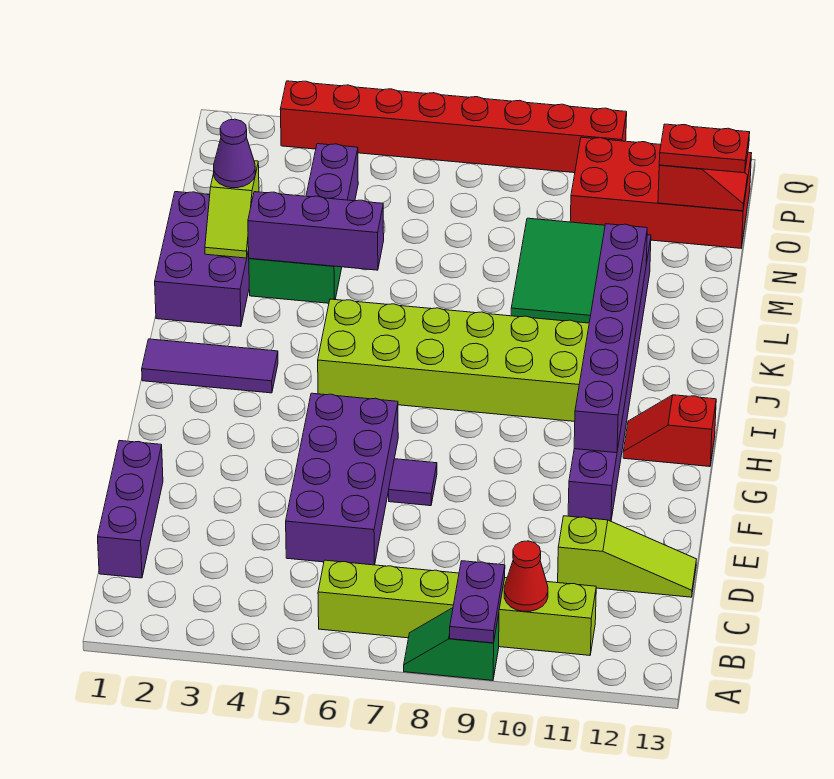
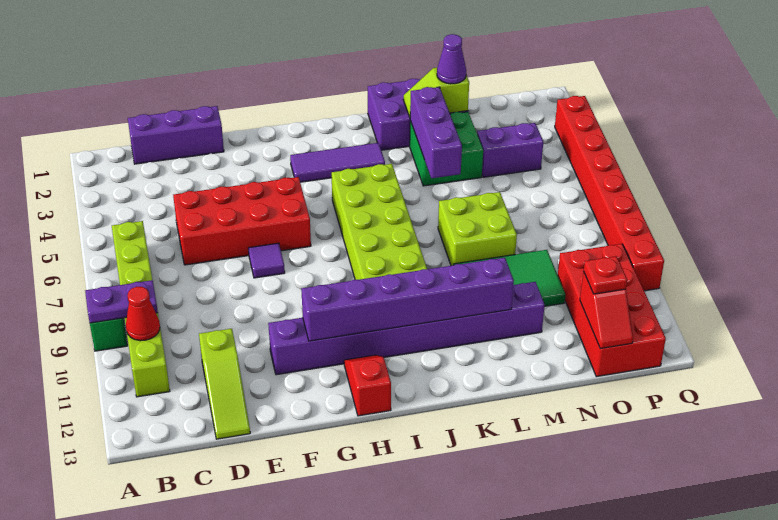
purple brick D5:G6 level 1 -> red brick D5:G6 level 1
purple tile I1:I3 level 1 -> purple tile H3:J3 level 1
none -> lime brick L7:M8 level 1
red plate O12:O13 level 3 -> red plate O12 level 3

